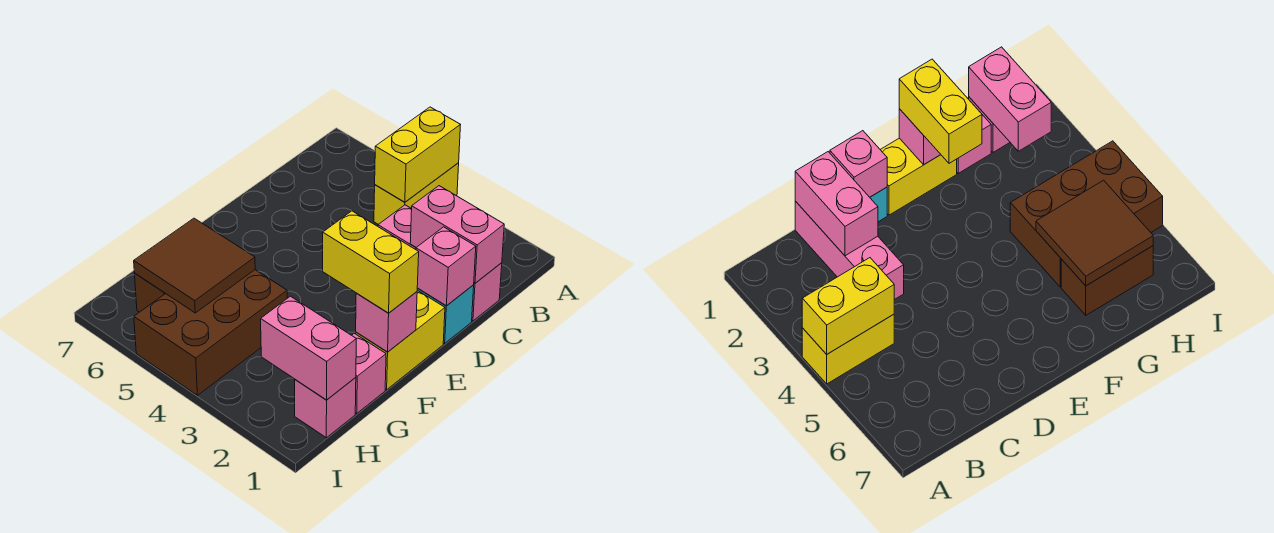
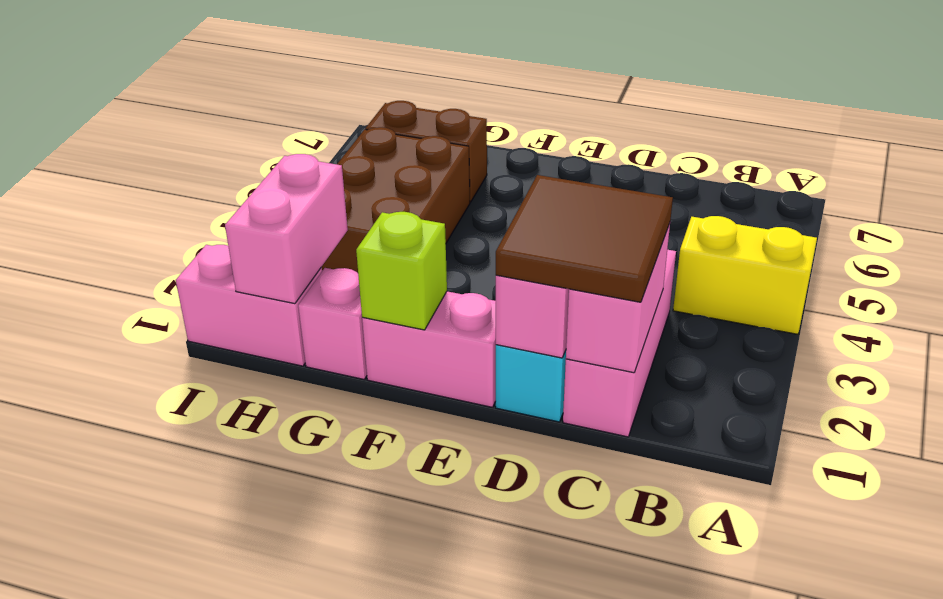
yellow brick A4:B4 level 2 -> none
yellow brick E1:F1 level 1 -> pink brick E1:F1 level 1
pink brick F1 level 2 -> lime brick F1 level 2
yellow brick F1:F2 level 3 -> none
brown brick G4:I5 level 1 -> brown brick G3:H5 level 1
brown tile G5:H6 level 2 -> brown tile C1:D2 level 3
pink brick H1 level 1 -> pink brick H1:I1 level 1

